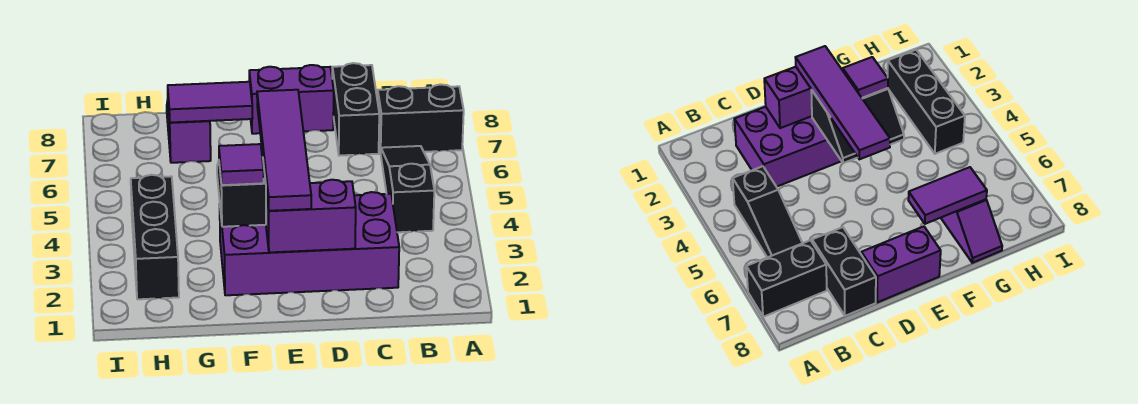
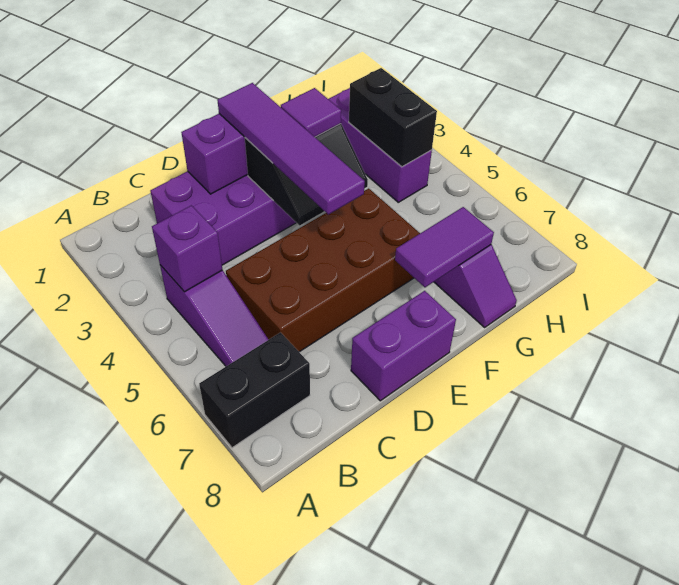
black slope B4:B6 level 1 top 4 -> purple slope B4:B6 level 1 top 4
none -> purple brick B4 level 2
none -> brown brick C5:F6 level 1
black brick C7:C8 level 1 -> black brick H3:H4 level 2
black brick H2:H4 level 1 -> purple brick H2:H4 level 1

